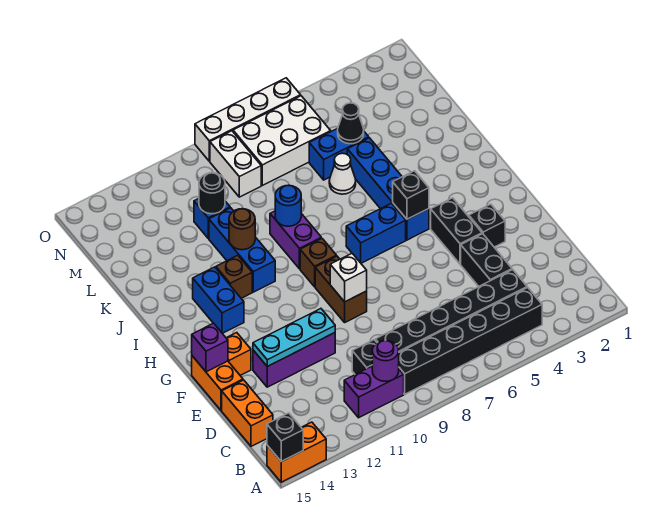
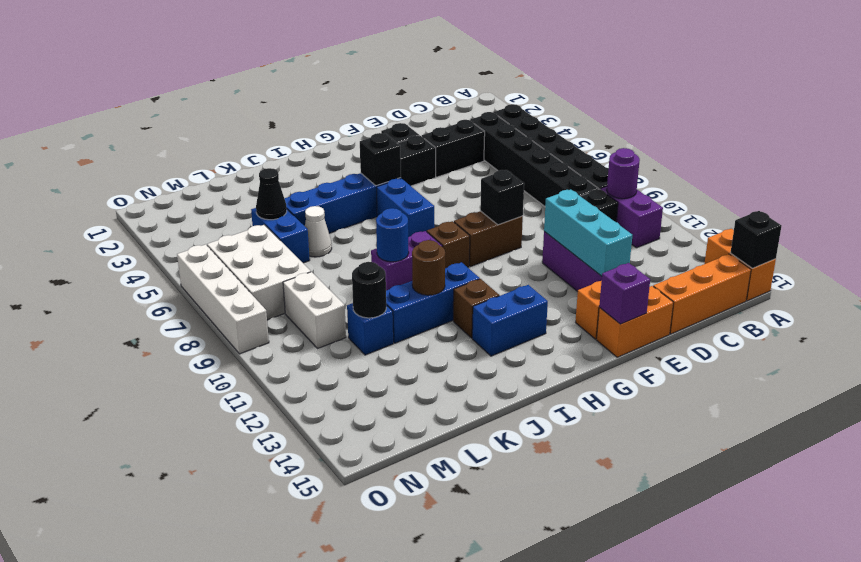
orange brick C15:D15 level 1 -> orange brick B15:D15 level 1
cyan plate E11:E13 level 2 -> cyan brick E11:E13 level 2
white brick F9 level 2 -> black brick F9 level 2
white brick M9:N9 level 1 -> white brick M9:M10 level 1

